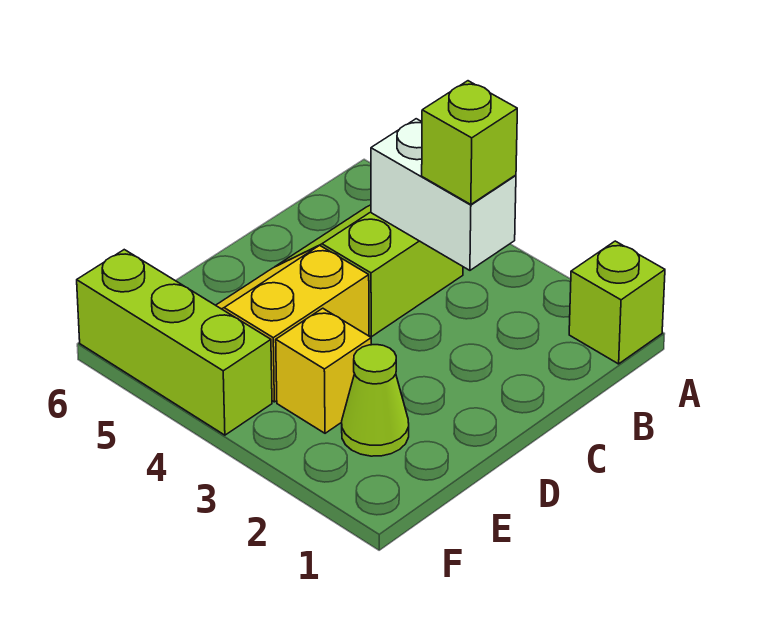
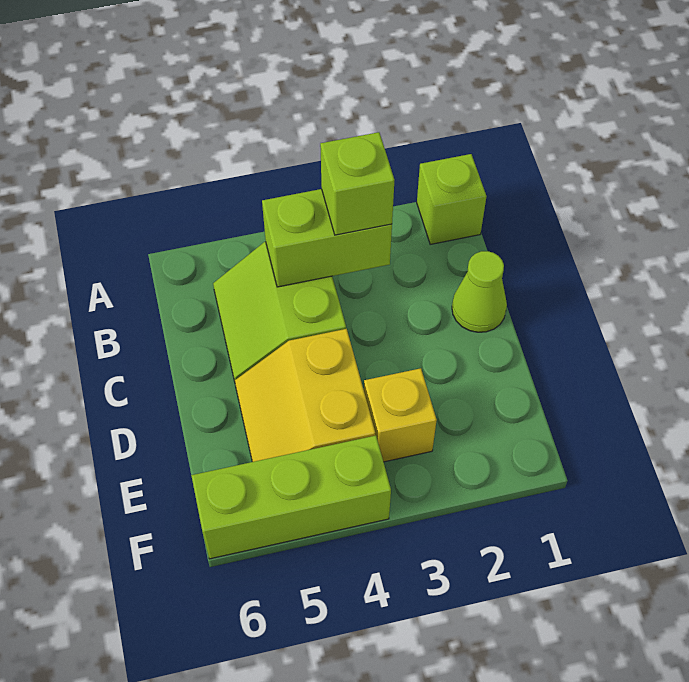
white brick B3:B4 level 2 -> lime brick B3:B4 level 2
lime cone E2 level 1 -> lime cone C1 level 1

